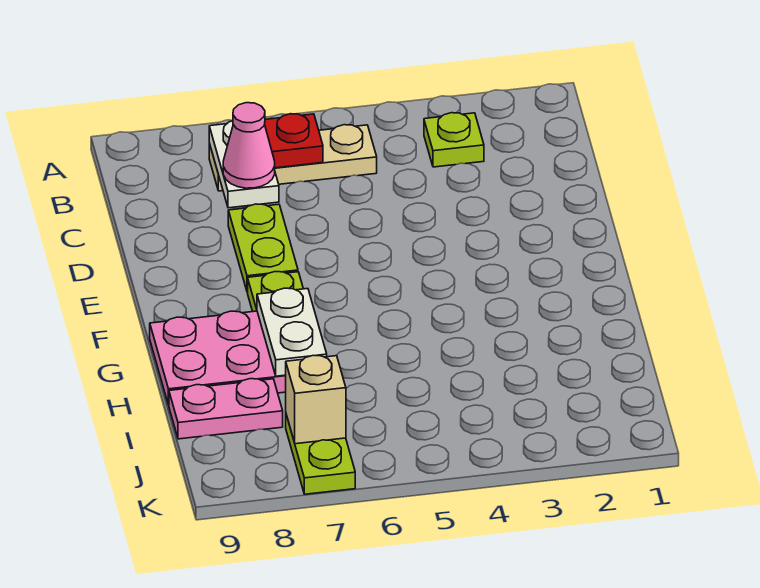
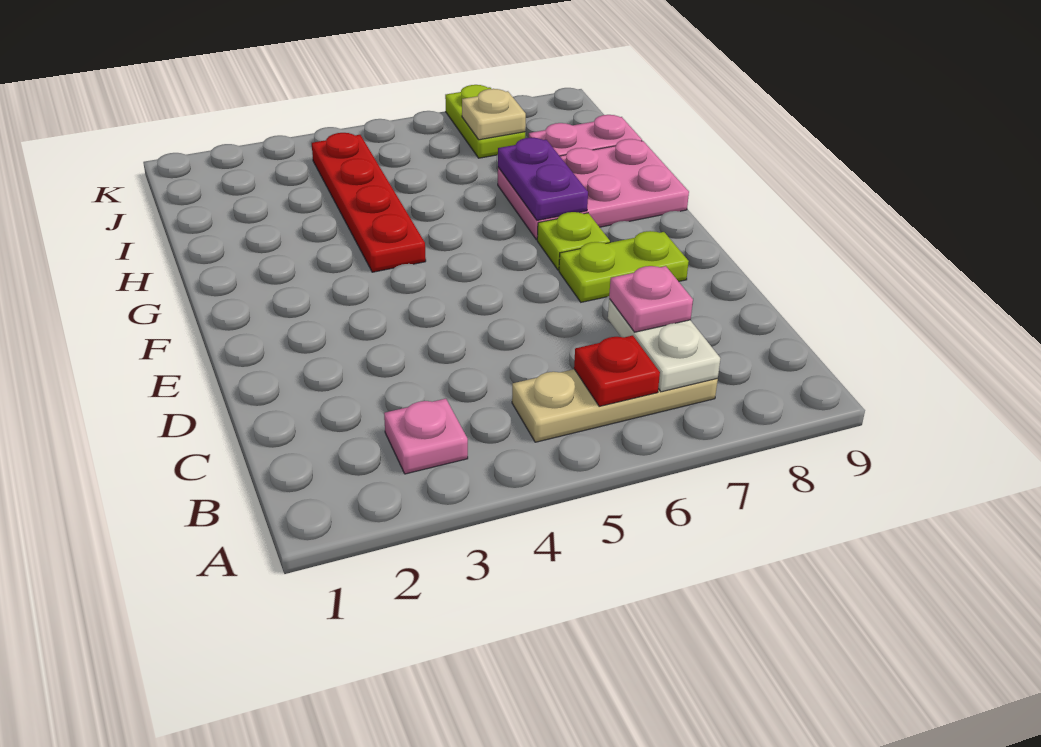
lime plate B3 level 1 -> pink plate B3 level 1
pink cone C7 level 3 -> pink plate C7 level 3
lime plate D7:E7 level 1 -> lime plate E7:E8 level 1
none -> red plate G4:J4 level 1
white plate G7:H7 level 2 -> purple plate G7:H7 level 2
tan brick J7 level 2 -> tan plate J7 level 2

